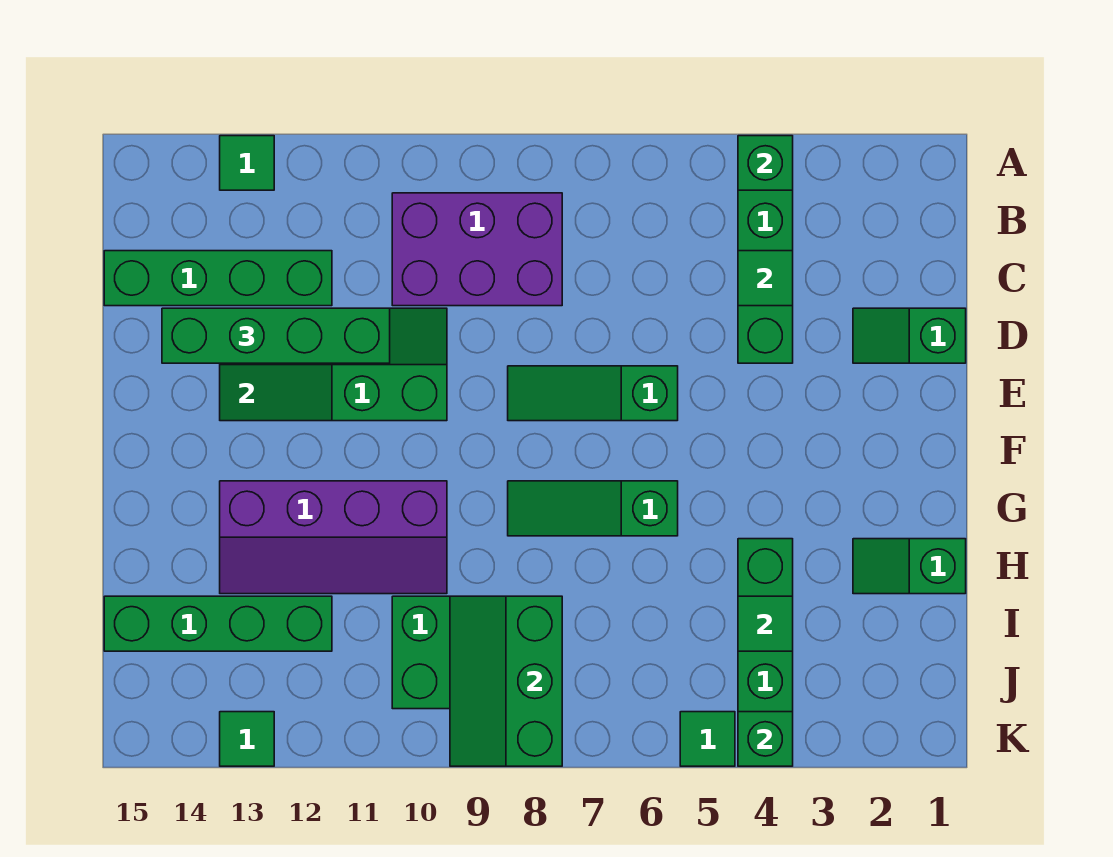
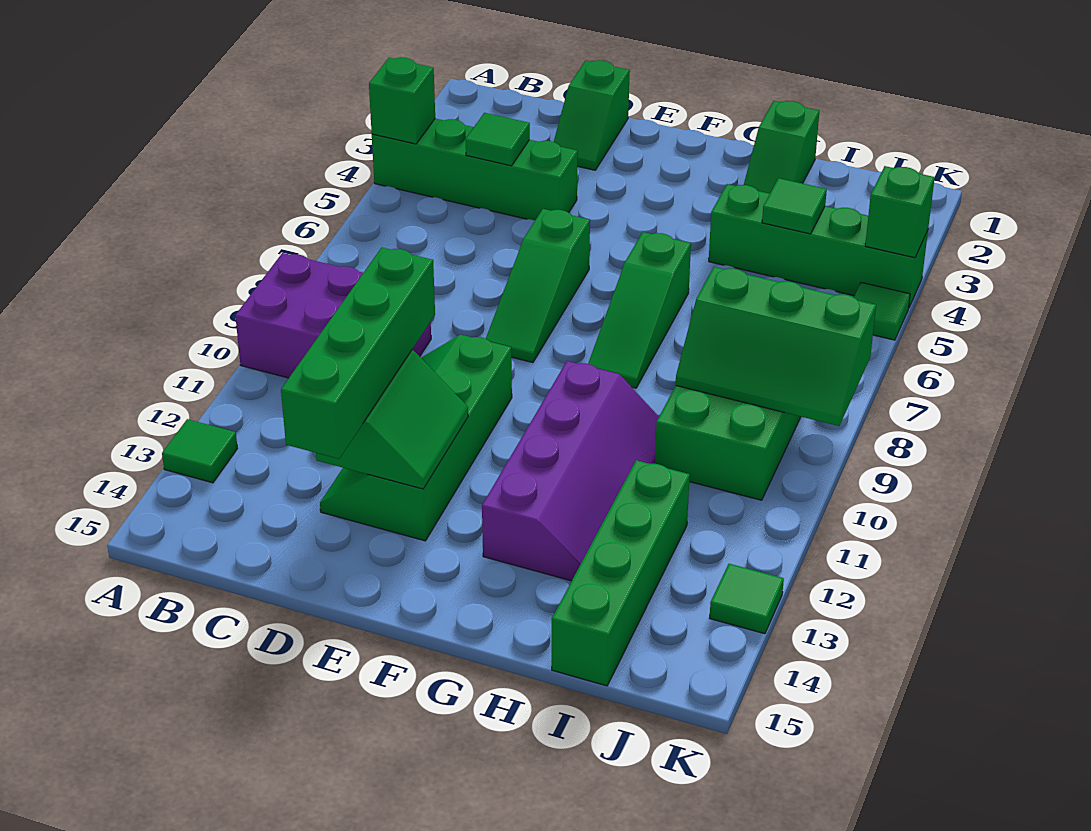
purple brick B8:C10 level 1 -> purple brick A9:C10 level 1
green brick C12:C15 level 1 -> none

